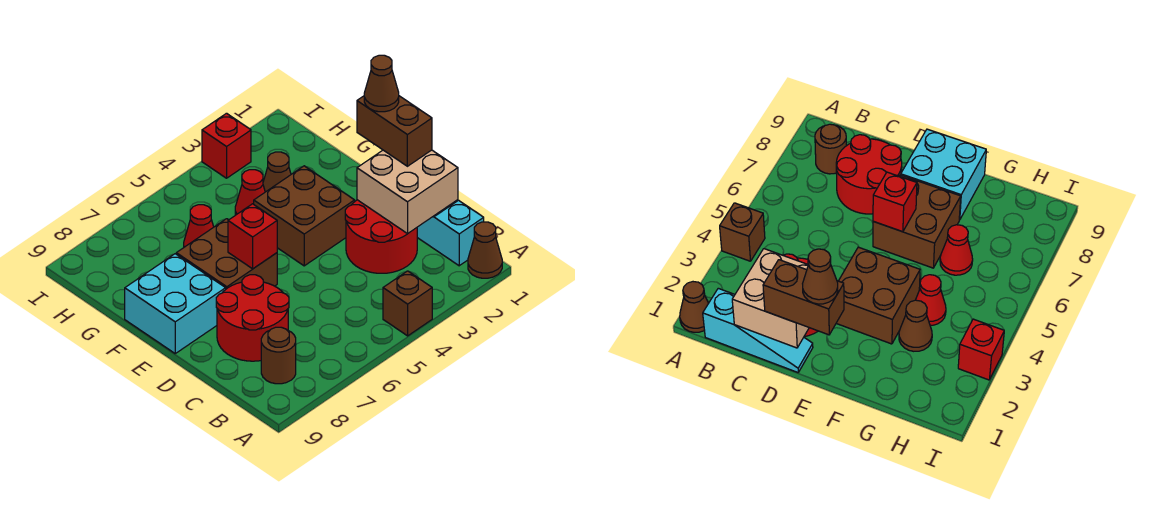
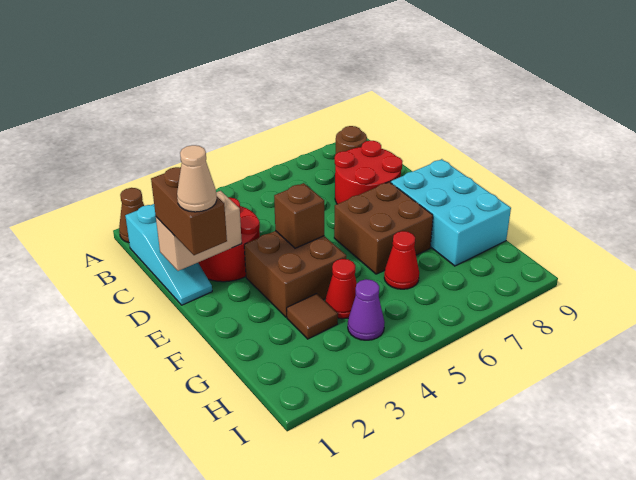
brown brick A4 level 1 -> brown brick E4 level 2
tan brick C1:D2 level 2 -> tan brick D1:D2 level 2
brown cone E1 level 4 -> tan cone E1 level 4
red brick E6 level 2 -> none
cyan brick E8:F9 level 1 -> cyan brick E8:G9 level 1
brown cone G3 level 1 -> brown tile G3 level 1
none -> purple cone H4 level 1
red brick I3 level 1 -> none

